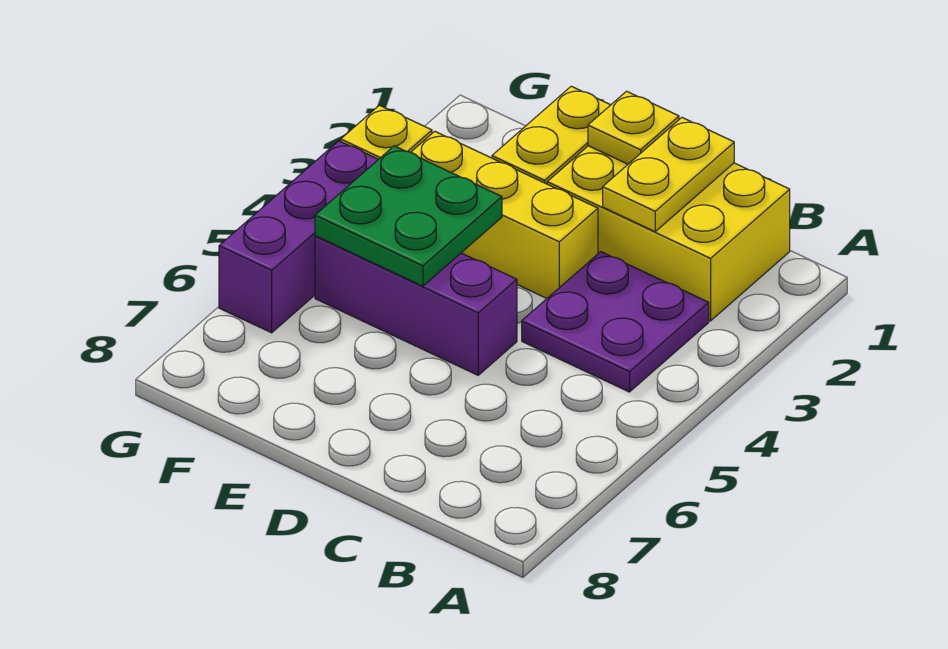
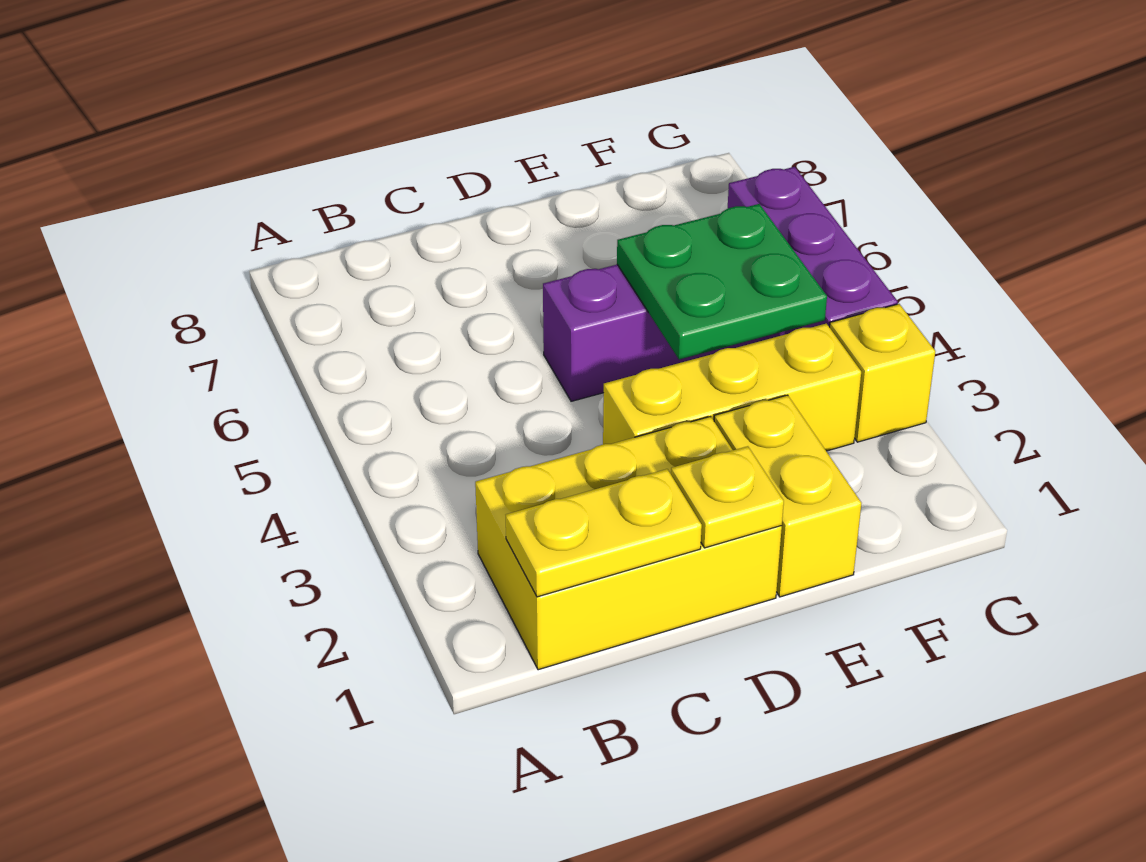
purple plate B3:C4 level 1 -> none
yellow plate C1:C2 level 2 -> yellow plate B1:C1 level 2

